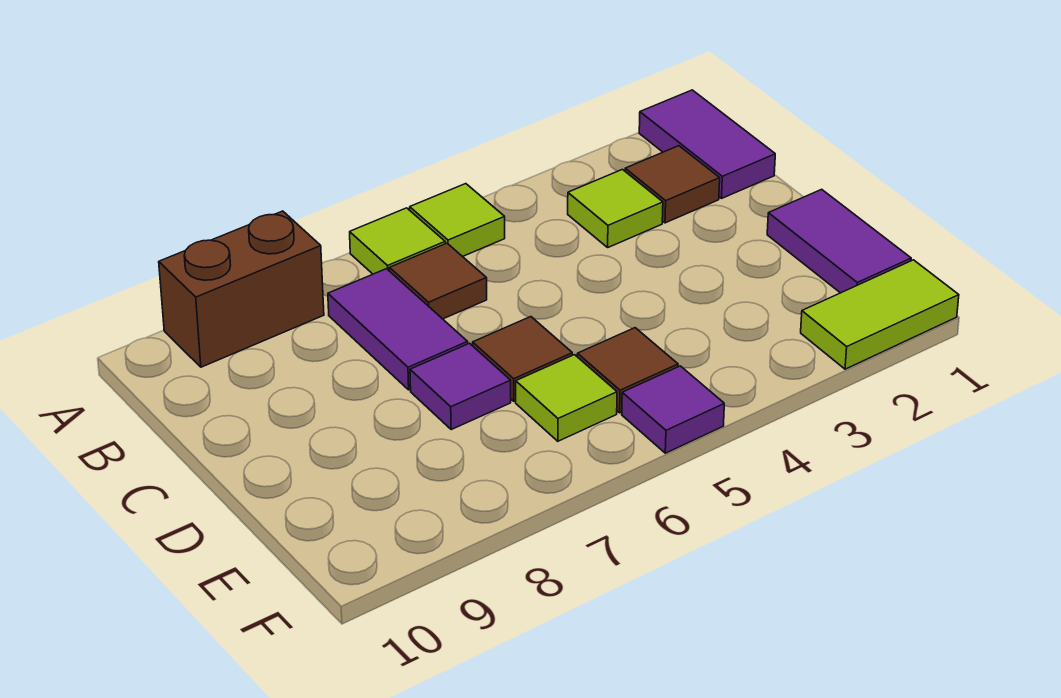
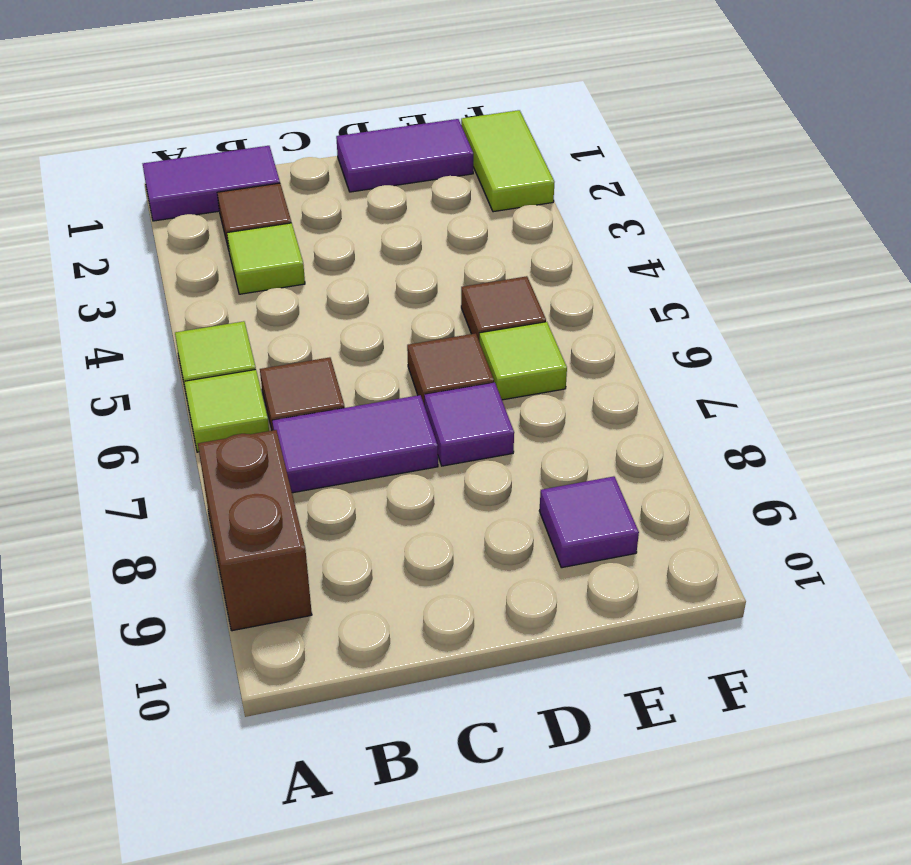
purple tile F5 level 1 -> purple tile E9 level 1

